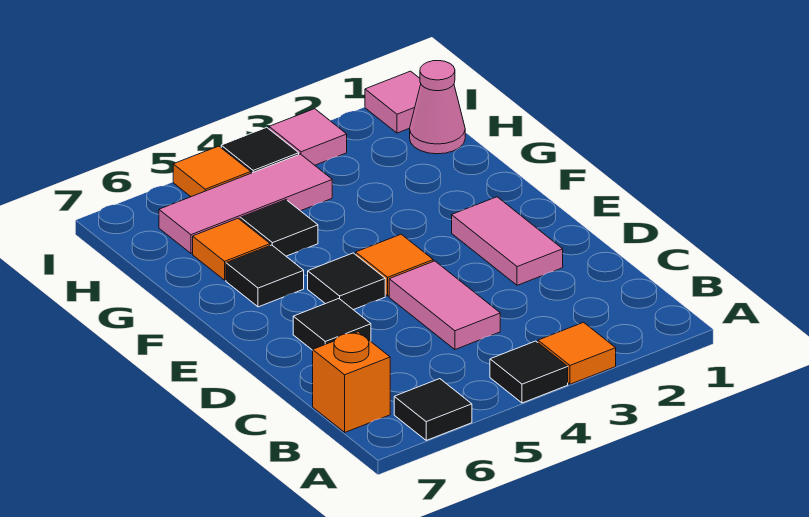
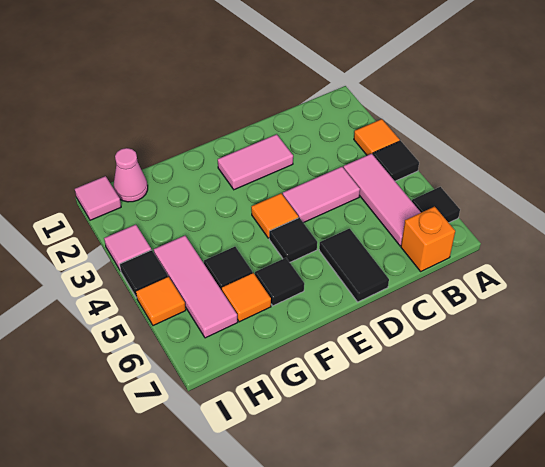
none -> pink tile B4:B6 level 1
black tile D6 level 1 -> black tile D6:D7 level 1

